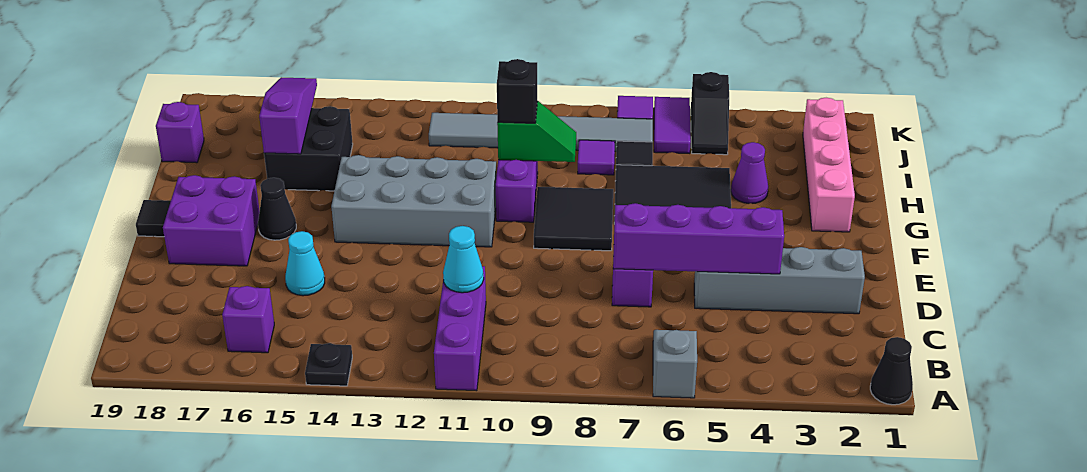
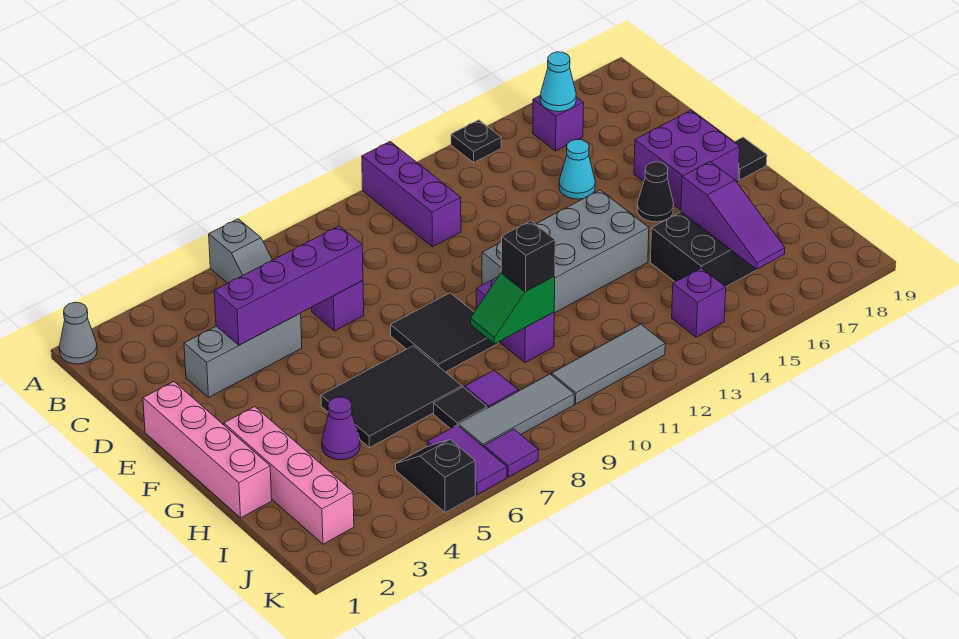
black cone A1 level 1 -> grey cone A1 level 1
cyan cone C11 level 2 -> cyan cone B16 level 2
grey brick D2:D5 level 1 -> grey brick D3:D5 level 1
none -> pink brick E1:H1 level 1
purple brick I19 level 1 -> purple brick J14 level 1

